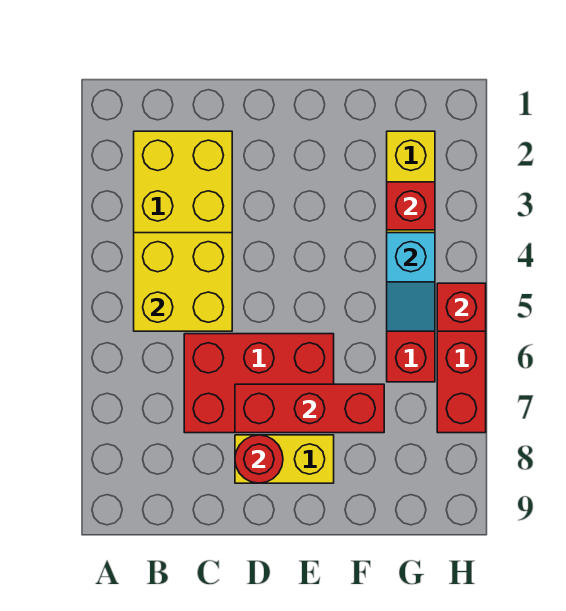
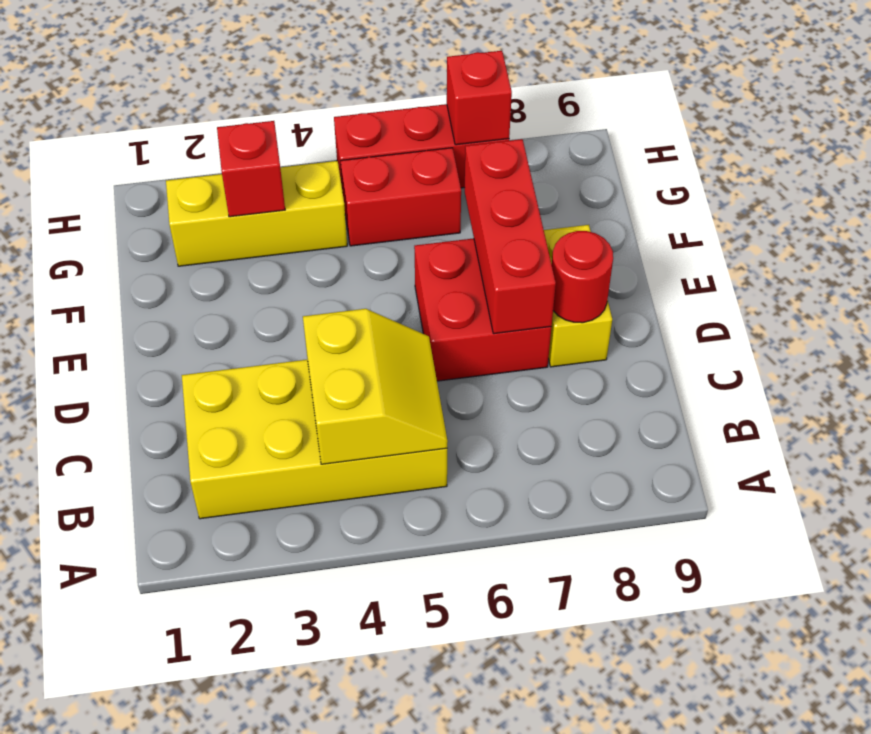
yellow brick B4:C5 level 2 -> yellow slope B4:C5 level 2 top 4
red brick C6:E7 level 1 -> red brick D6:E7 level 1
cyan slope G4:G5 level 2 top 4 -> none
red brick H5 level 2 -> red brick H7 level 2

